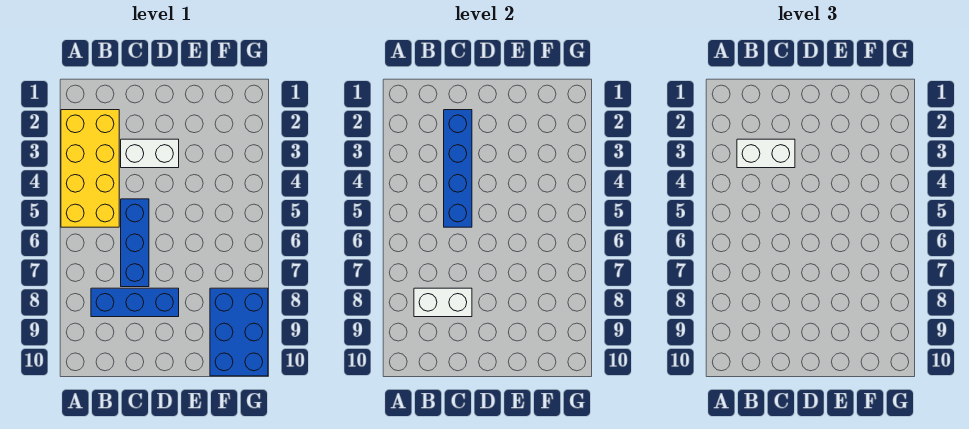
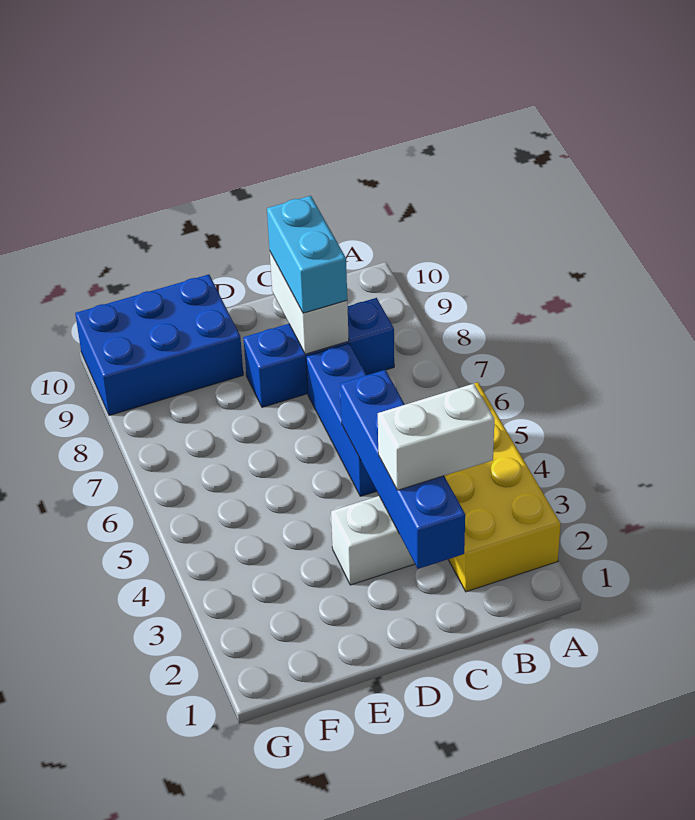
white brick B8:C8 level 2 -> white brick C8:C9 level 2
none -> cyan brick C8:C9 level 3
blue brick F8:G10 level 1 -> blue brick E9:G10 level 1

